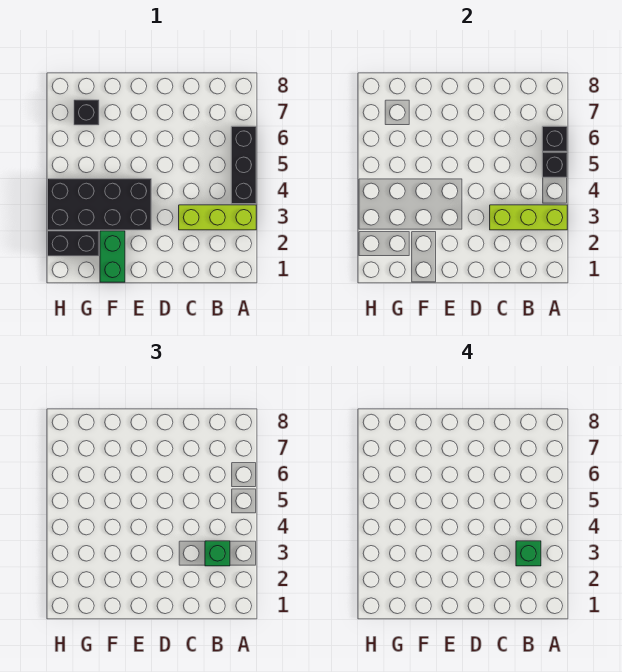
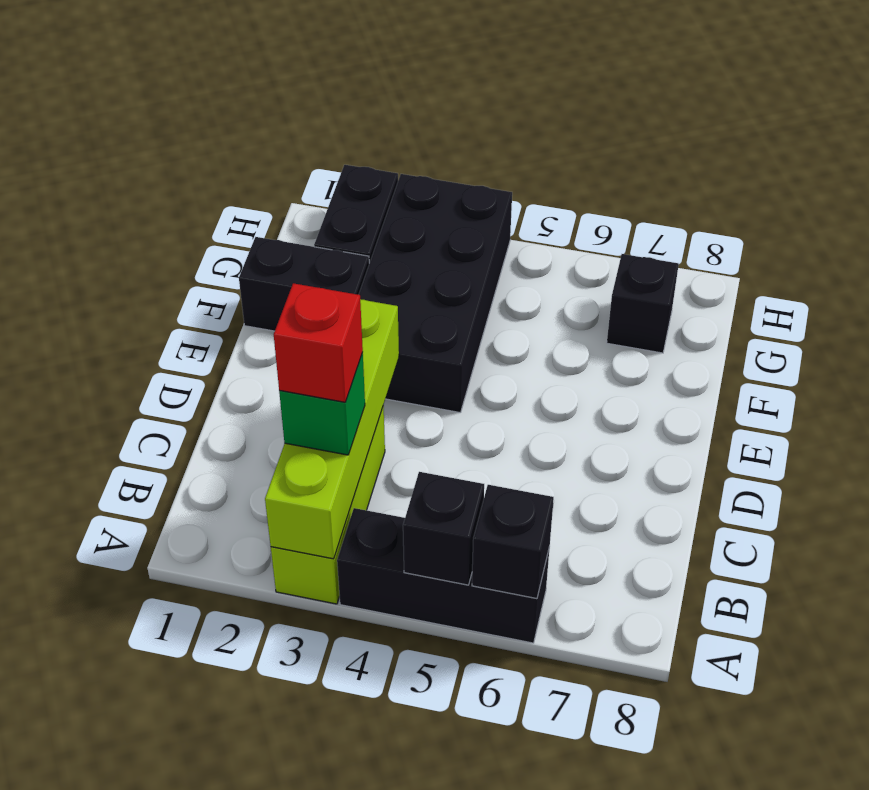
lime brick A3:C3 level 2 -> lime brick A3:D3 level 2
green brick B3 level 4 -> red brick B3 level 4
green brick F1:F2 level 1 -> black brick F1:F2 level 1

